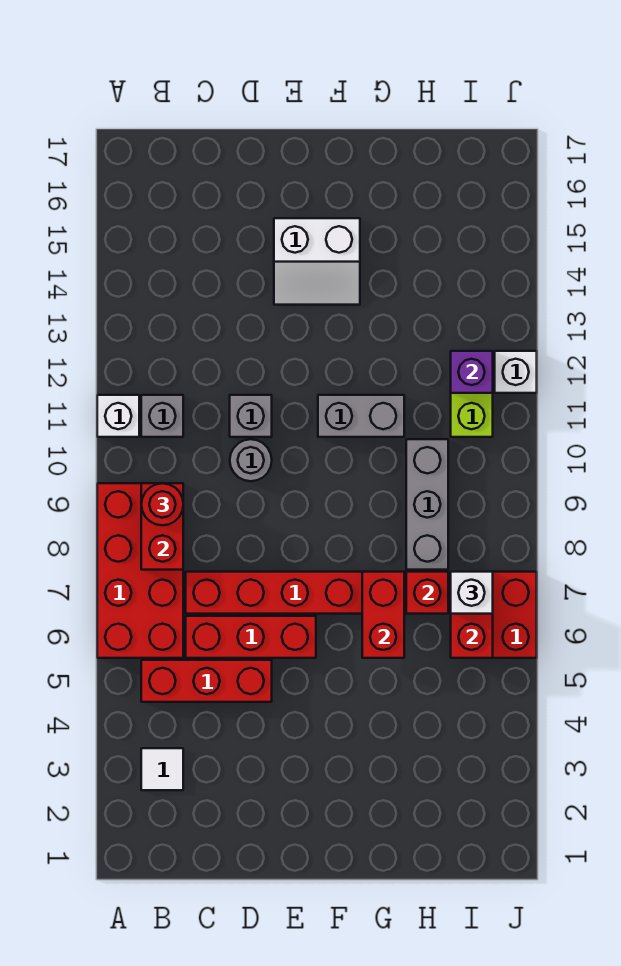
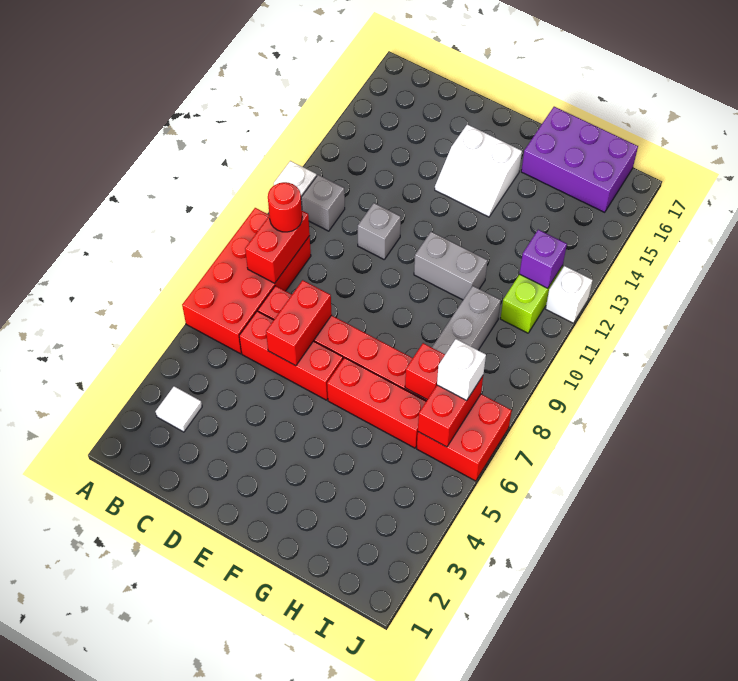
red brick B5:D5 level 1 -> red brick F6:H6 level 1
grey round brick D10 level 1 -> none
red brick G6:G7 level 2 -> red brick D6:D7 level 2
none -> purple brick G16:I17 level 1

